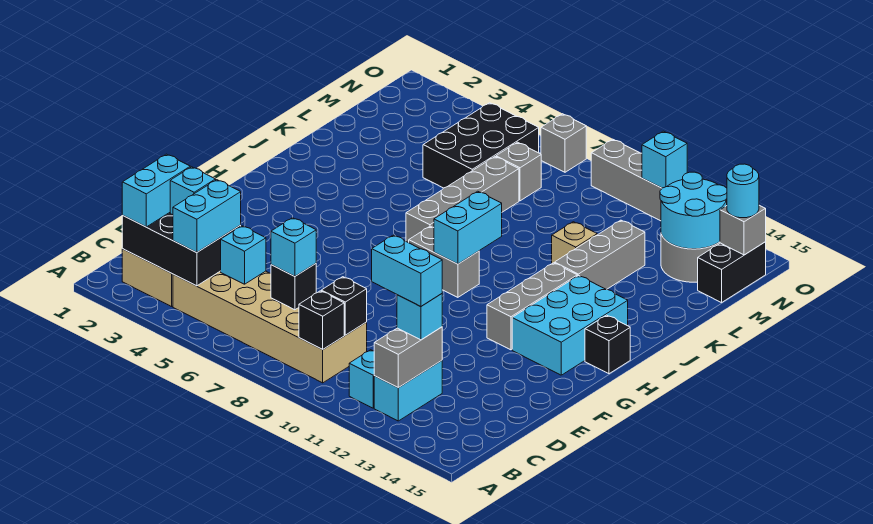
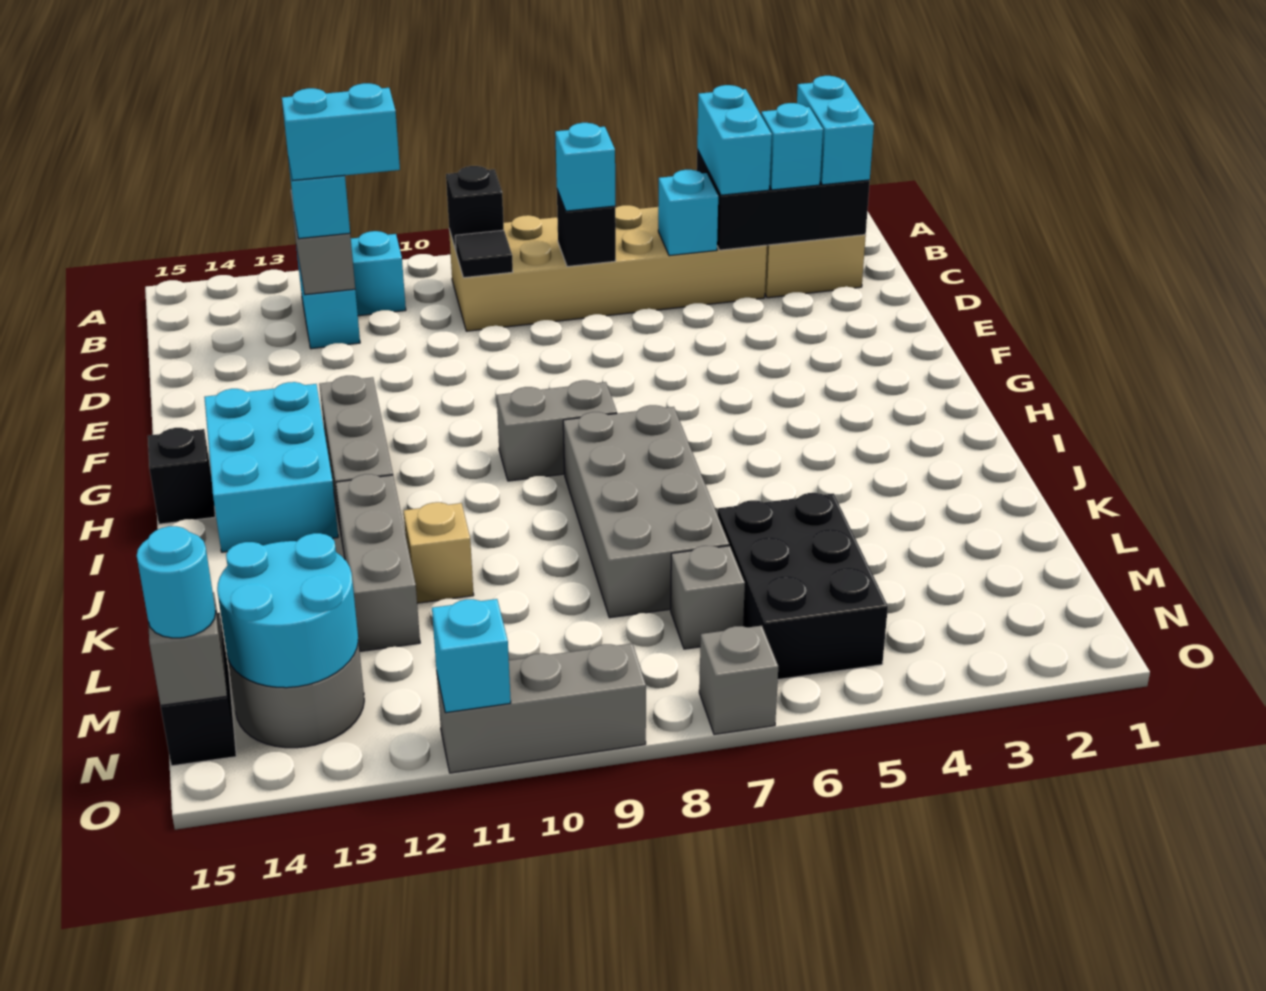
black brick C9 level 2 -> black tile C9 level 2
cyan brick H9:I9 level 2 -> none
grey brick I7:L7 level 1 -> grey brick I7:L8 level 1

